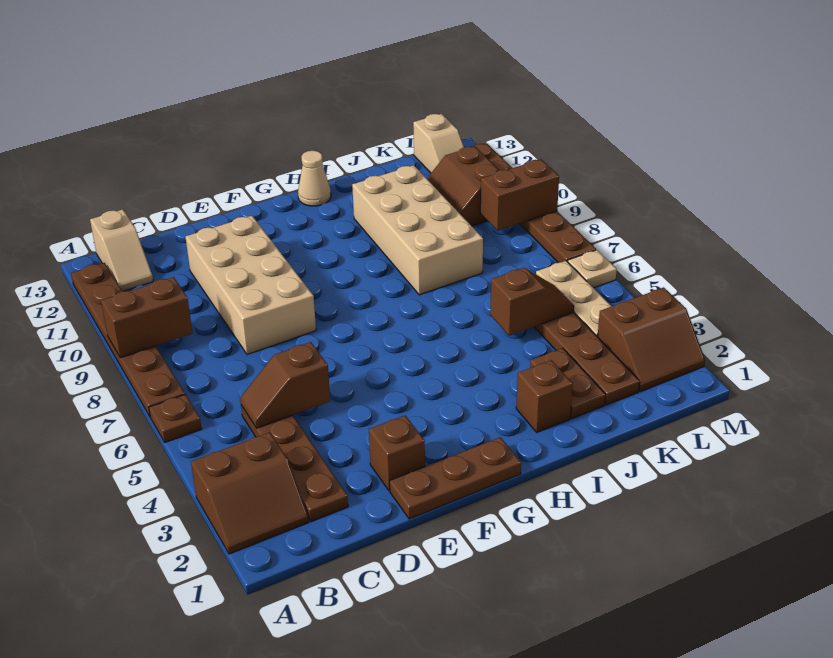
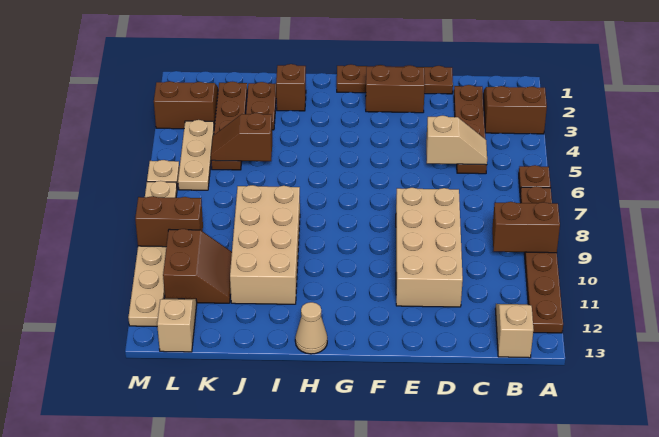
brown slope C5:D5 level 2 top D -> tan slope C5:D5 level 2 top D
brown plate E1:G1 level 1 -> brown plate D1:G1 level 1
brown brick E2 level 1 -> brown brick E2:F2 level 1
brown plate M7:M12 level 1 -> tan plate M7:M12 level 1

